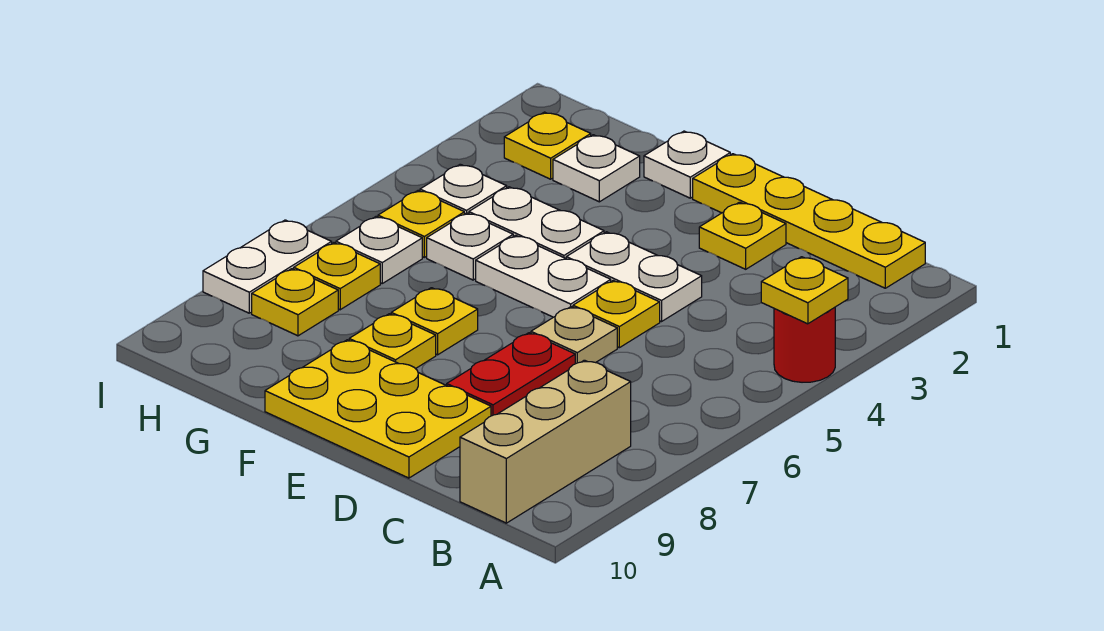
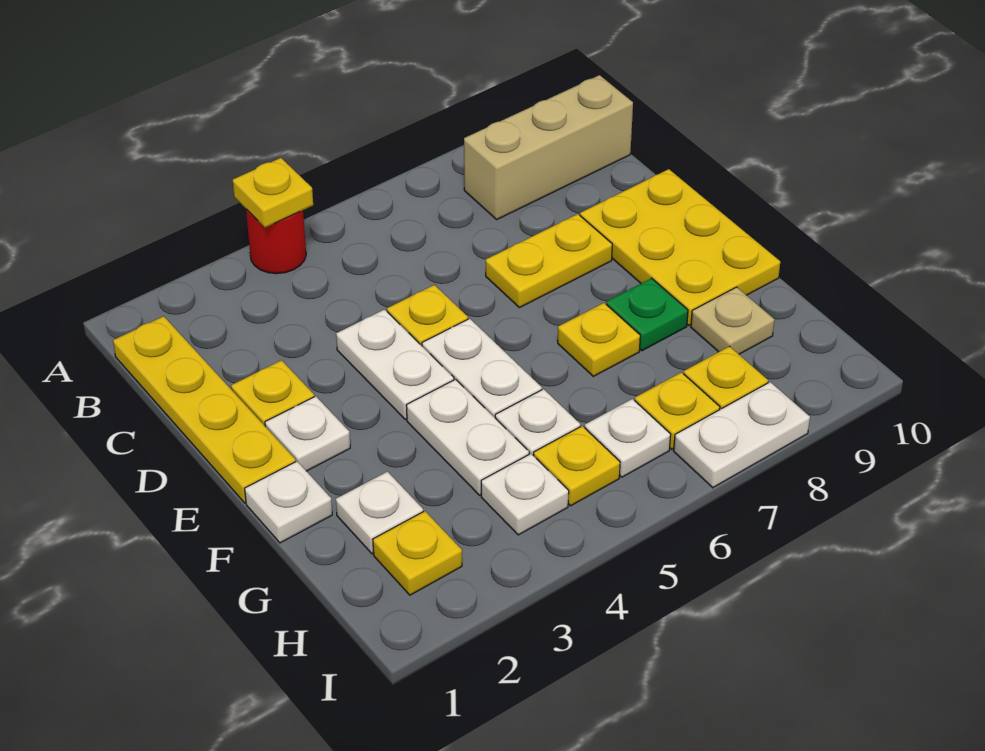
tan plate D6 level 1 -> tan plate G9 level 1
red plate D7:D8 level 1 -> yellow plate D7:D8 level 1
none -> white plate E2 level 1
yellow plate F8 level 1 -> green plate F8 level 1

